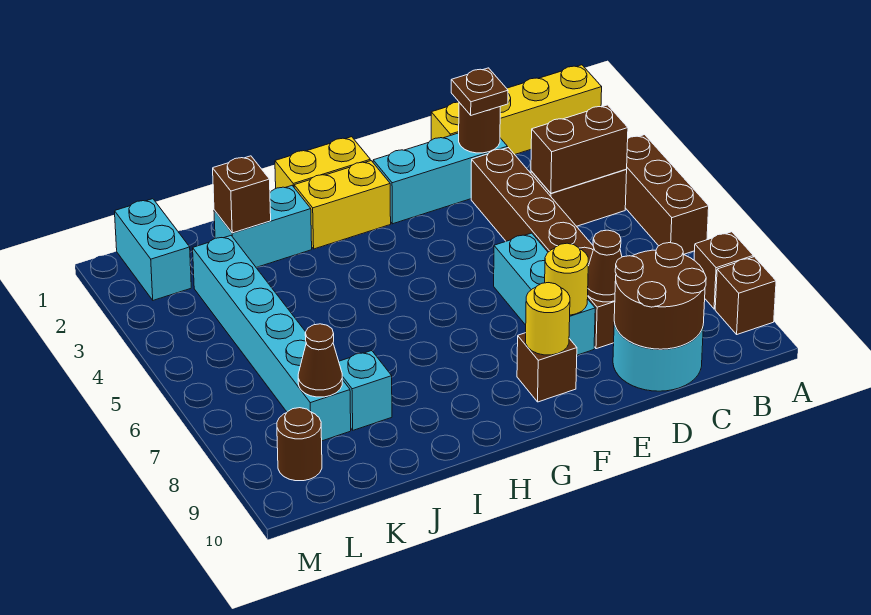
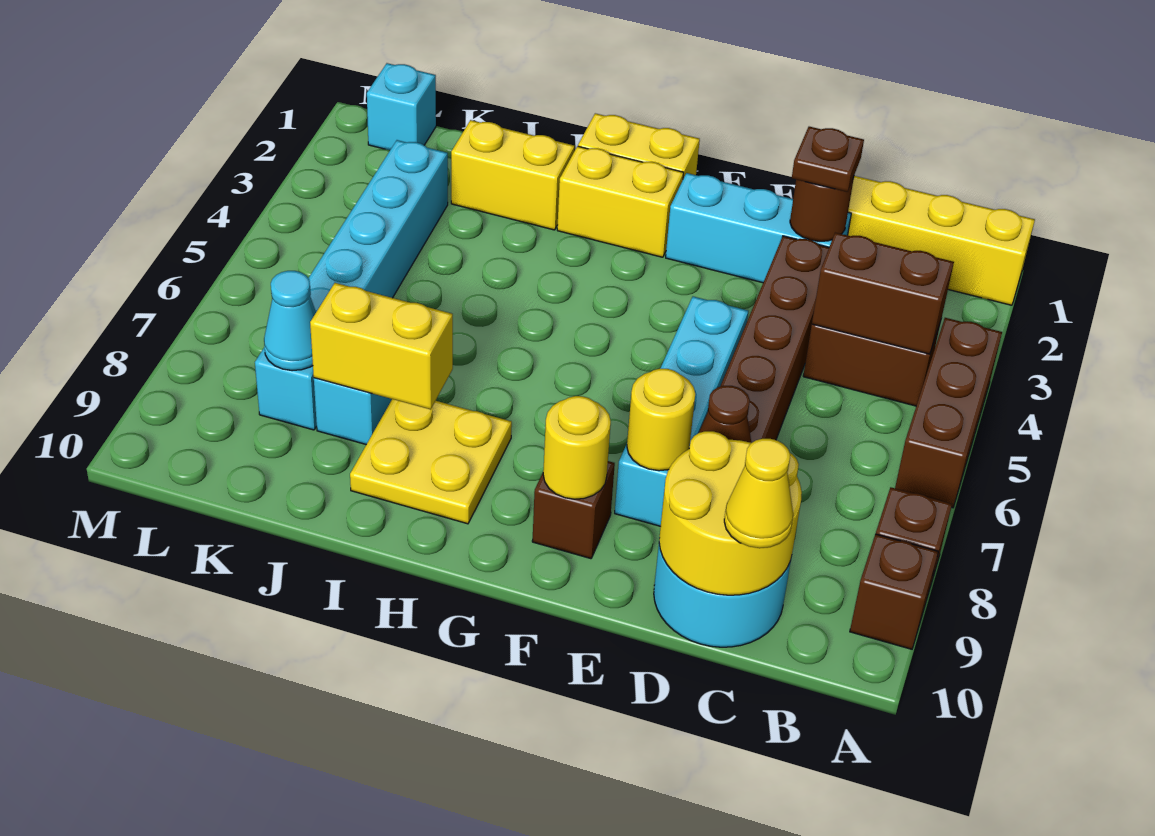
brown round brick C9:D10 level 2 -> yellow round brick C9:D10 level 2
none -> yellow cone C10 level 3
cyan brick E6:E8 level 1 -> cyan brick E5:E8 level 1
none -> yellow plate H8:I9 level 1
cyan brick I2:J2 level 1 -> yellow brick I2:J2 level 1
none -> yellow brick I8:J8 level 2
brown brick J2 level 2 -> none
brown cone K8 level 2 -> cyan cone K8 level 2
cyan brick L1:L2 level 1 -> cyan brick L1 level 1
brown round brick L9 level 1 -> none

